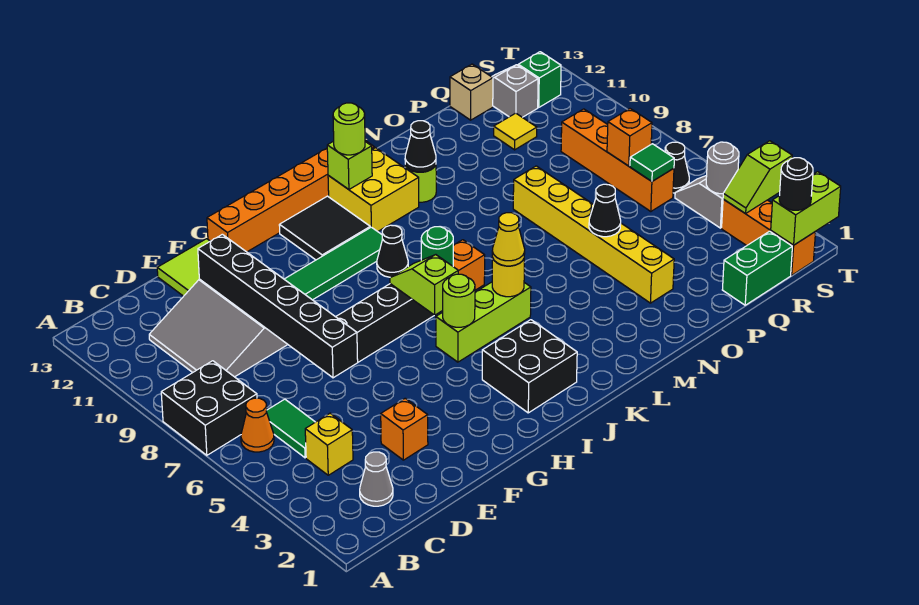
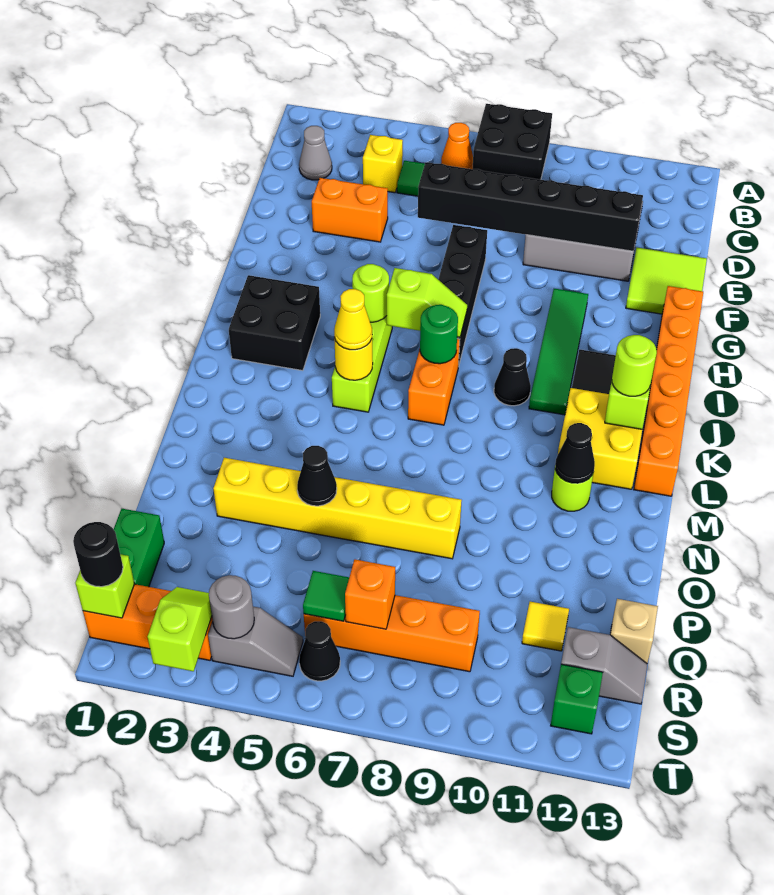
orange brick E3 level 1 -> orange brick E3:E4 level 1
lime brick S1:T1 level 2 -> lime brick S1 level 2

